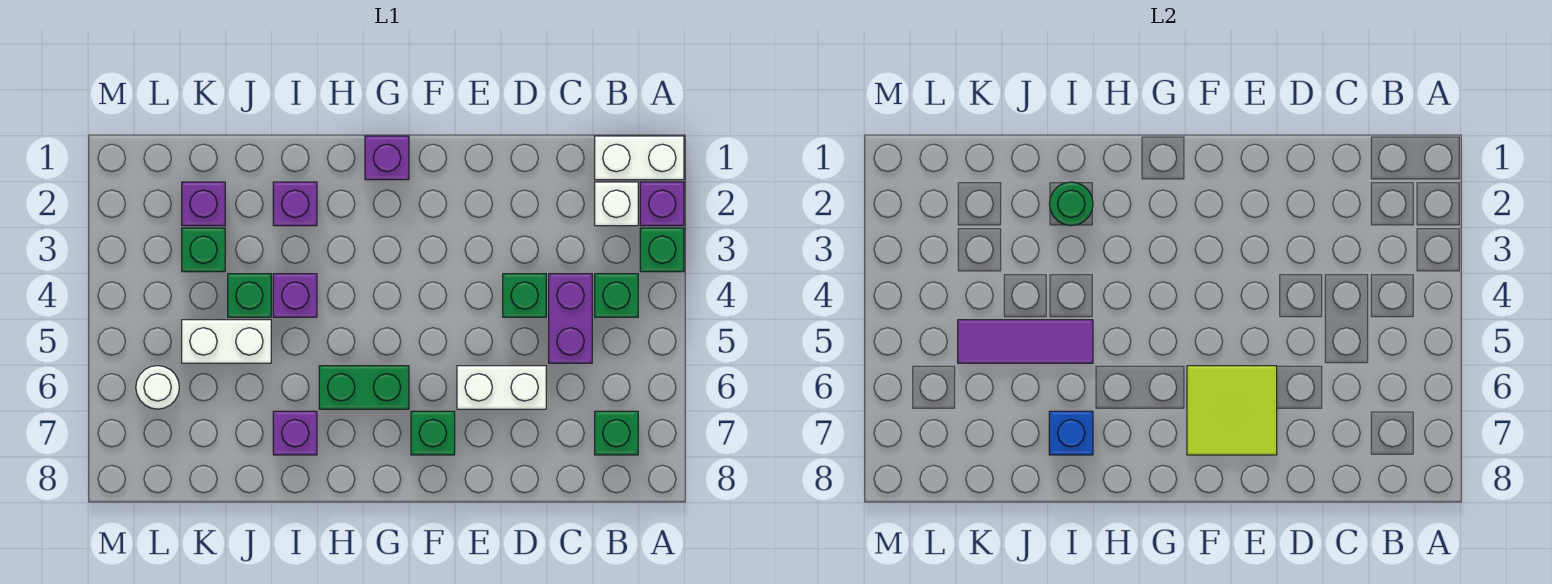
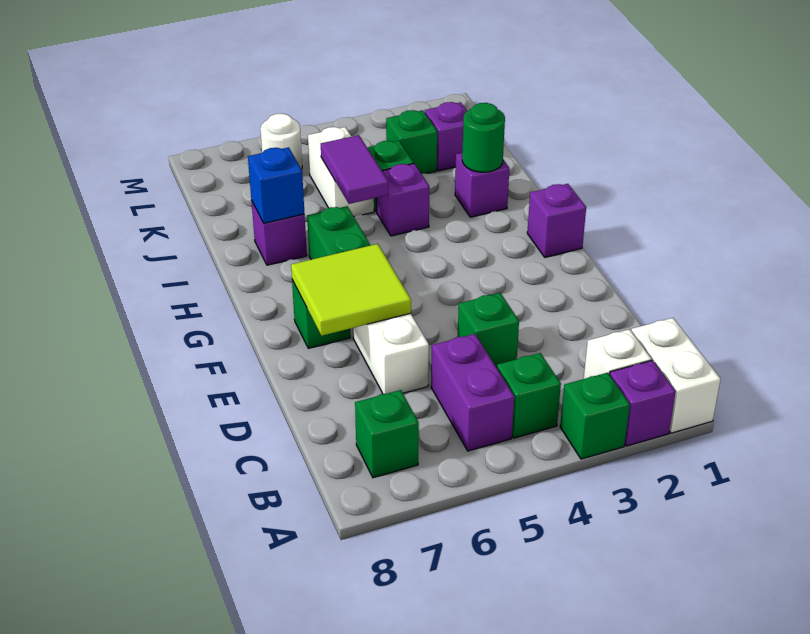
purple brick C4:C5 level 1 -> purple brick B5:C5 level 1
purple tile I5:K5 level 2 -> purple tile I5:J5 level 2

